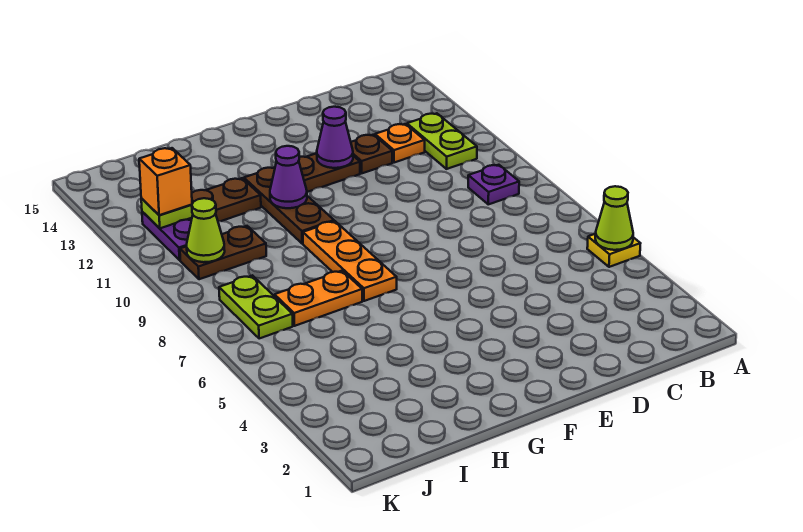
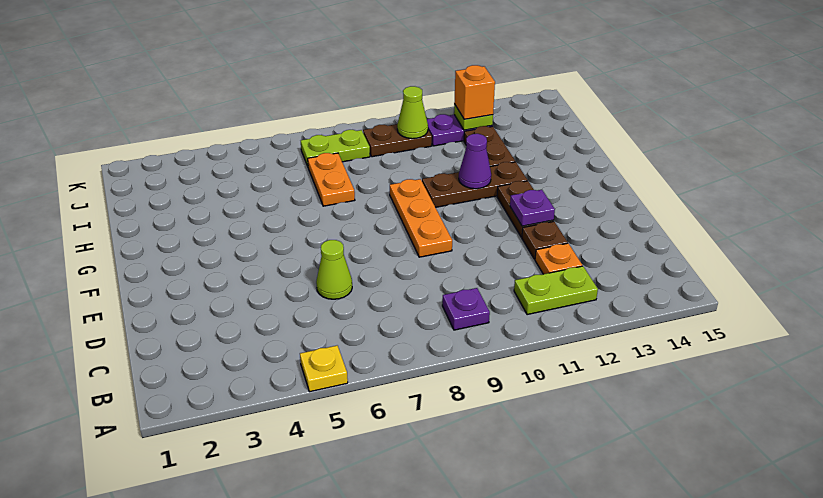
lime cone A5 level 2 -> lime cone D6 level 1
purple cone E12 level 2 -> purple plate E12 level 2
orange plate G7:G9 level 1 -> orange plate E9:G9 level 1
brown plate I10:J10 level 1 -> brown plate J9:J10 level 1

